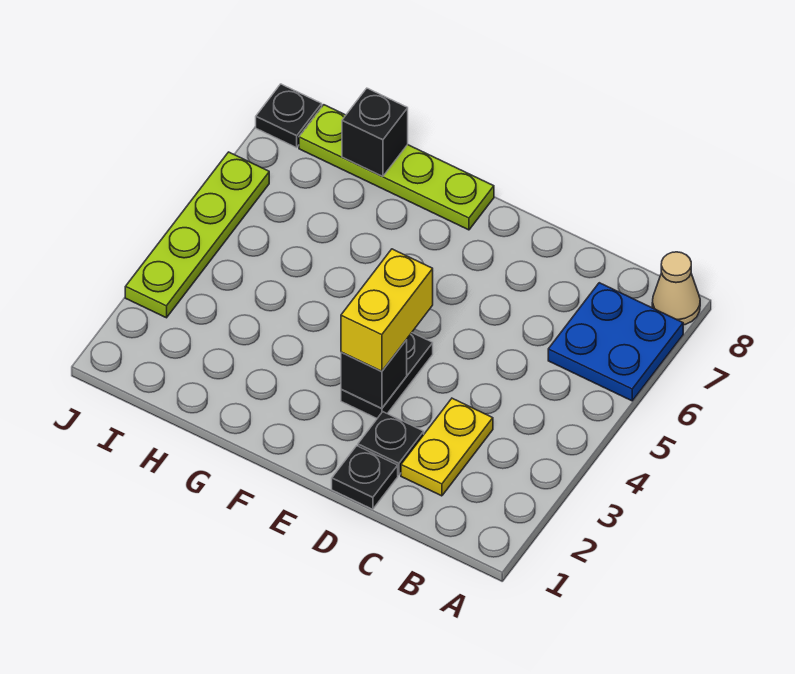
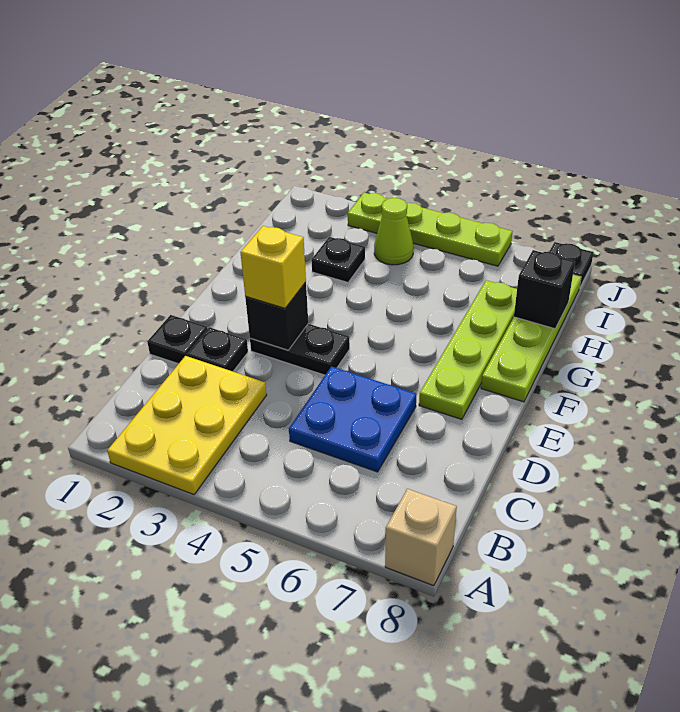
blue plate A6:B7 level 1 -> blue plate C5:D6 level 1
tan cone A8 level 1 -> tan brick A8 level 1
yellow plate C2:C3 level 1 -> yellow plate A2:C3 level 1
yellow brick E3:E4 level 3 -> yellow brick E3 level 3
none -> lime plate E7:H7 level 1
none -> black plate H3 level 1
none -> lime cone I4 level 1

